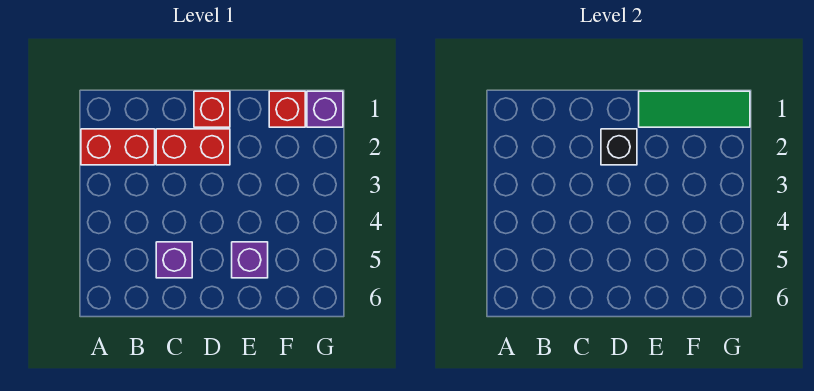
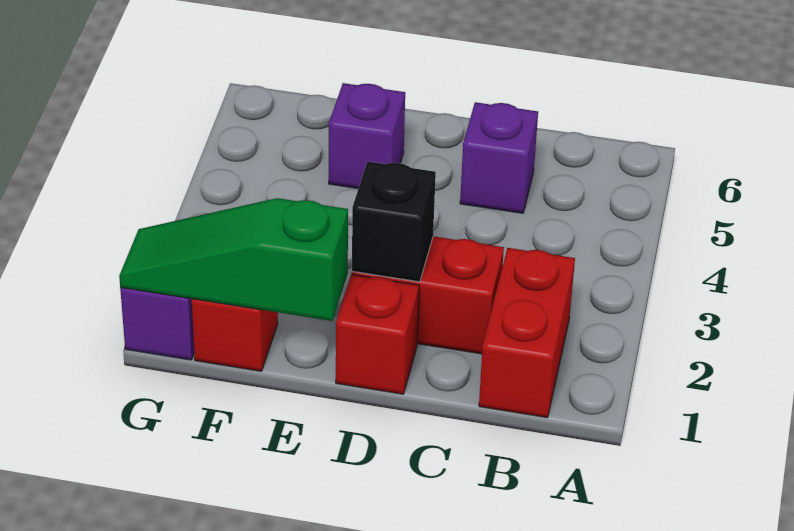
red brick A2:B2 level 1 -> red brick B1:B2 level 1
green tile E1:G1 level 2 -> green slope E1:G1 level 2 top E

